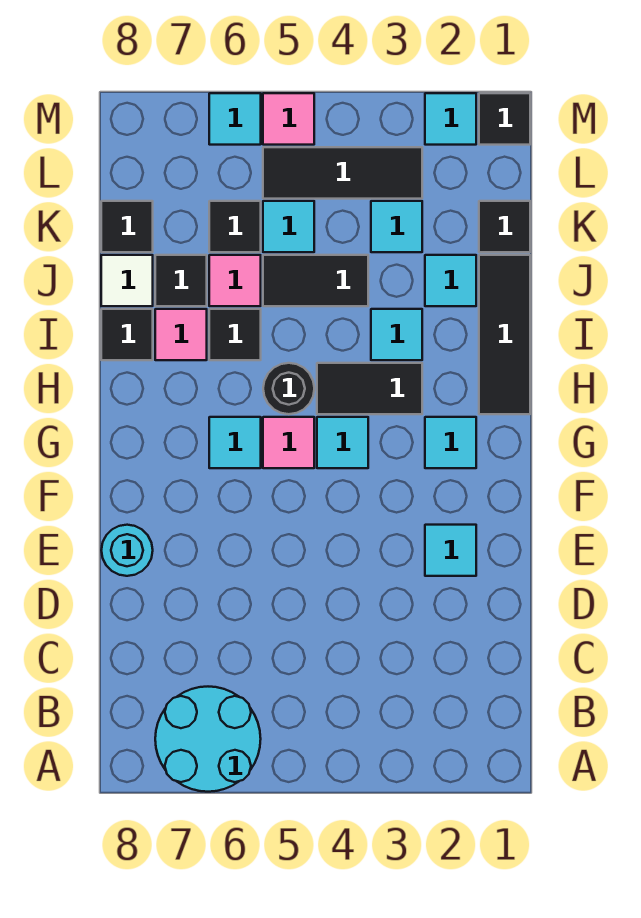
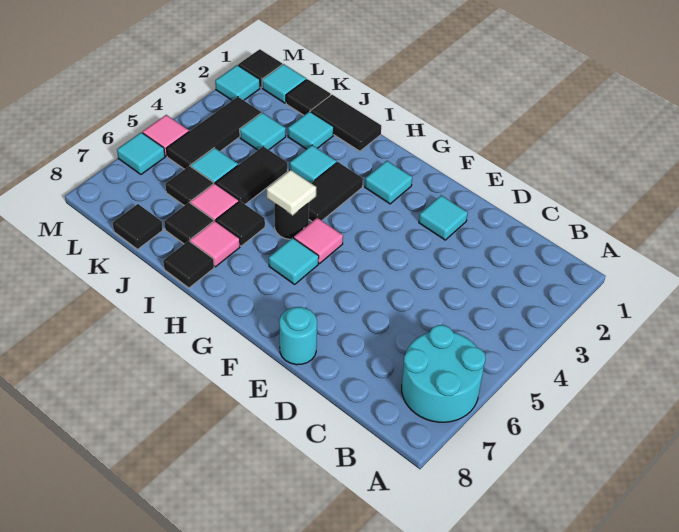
cyan tile G4 level 1 -> cyan tile L1 level 1
black tile H1:J1 level 1 -> black tile I1:J1 level 1
white tile J8 level 1 -> white tile H5 level 2

